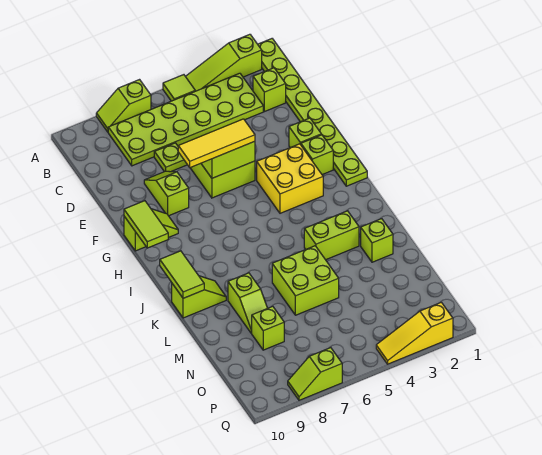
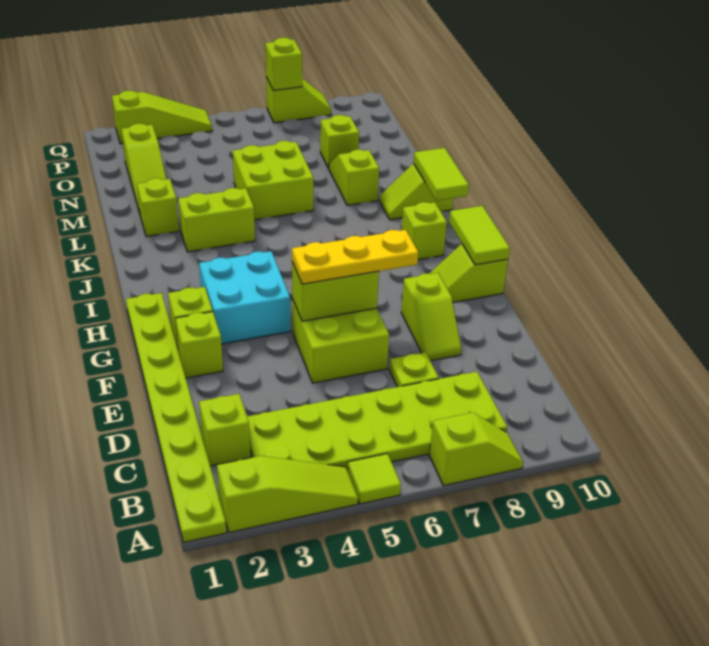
yellow tile F5:F7 level 3 -> yellow plate F5:F7 level 3
yellow brick G3:H4 level 1 -> cyan brick G3:H4 level 1
none -> lime brick I9 level 1
none -> lime slope M2:O2 level 1 top O
yellow slope Q2:Q4 level 1 top 2 -> lime slope Q2:Q4 level 1 top 2
none -> lime brick Q7 level 2

